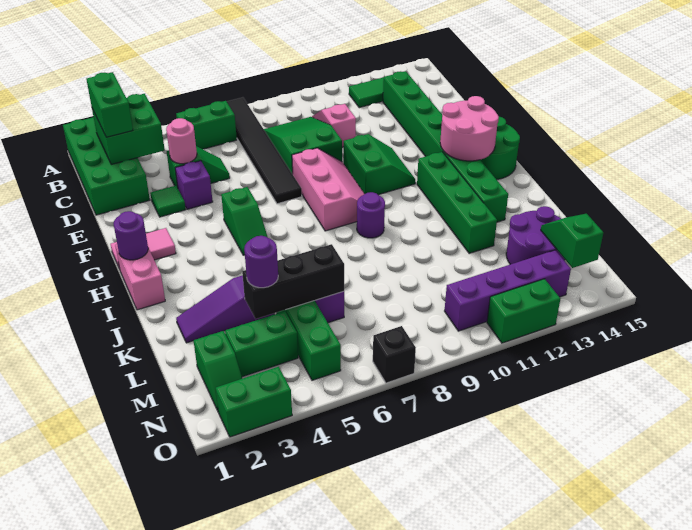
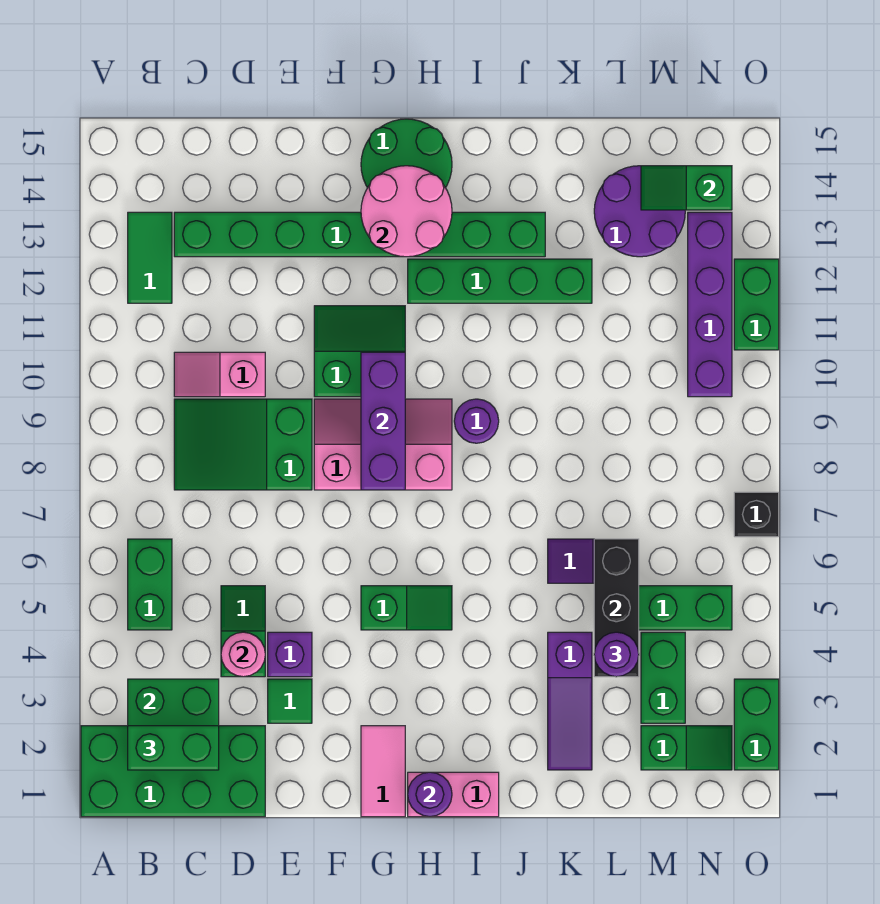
black tile A7:F7 level 1 -> none
none -> purple brick G8:G10 level 2

